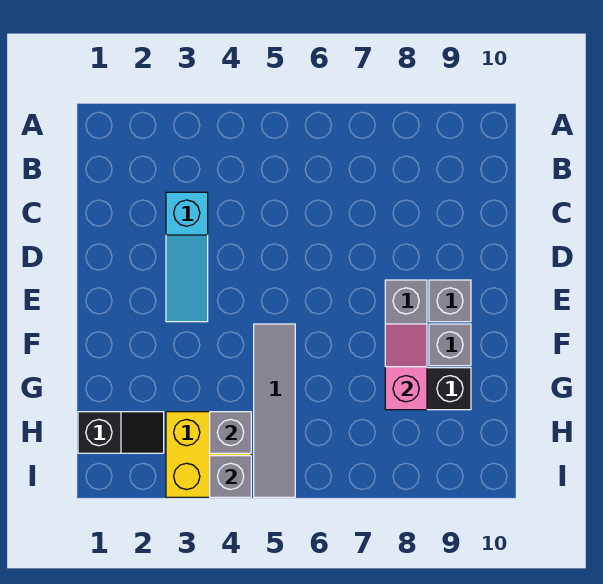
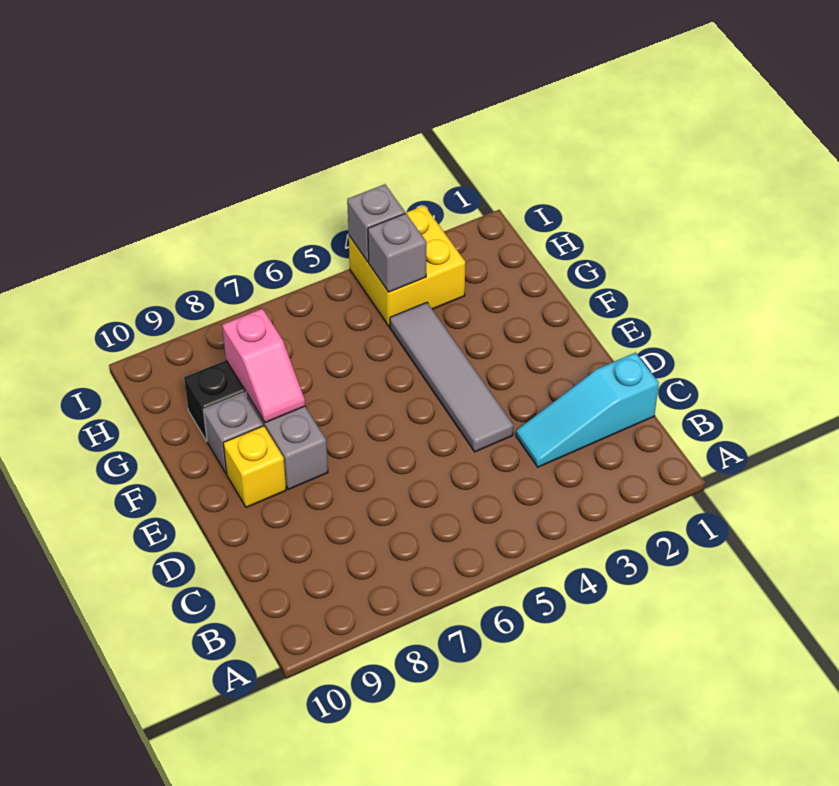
cyan slope C3:E3 level 1 top C -> cyan slope C1:C3 level 1 top 1
grey brick E9 level 1 -> yellow brick E9 level 1
grey tile F5:I5 level 1 -> grey tile D4:G4 level 1
black slope H1:H2 level 1 top 1 -> none

